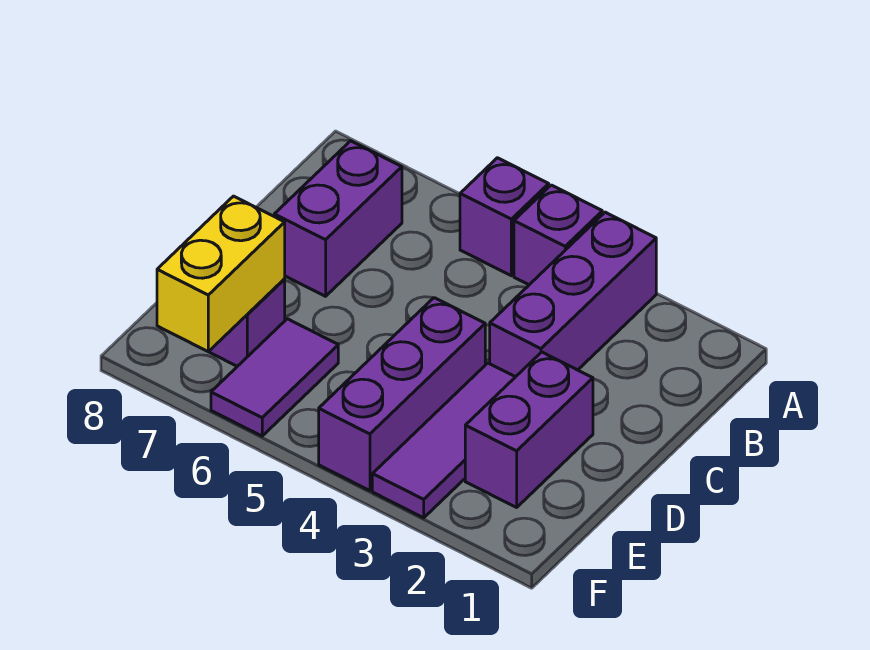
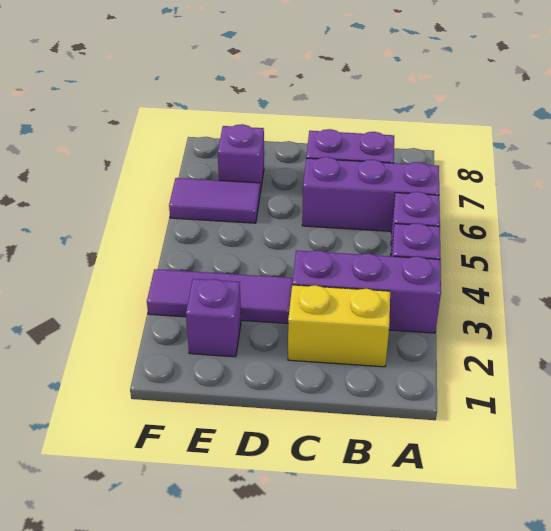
purple brick D2:E2 level 1 -> purple brick E2 level 1
purple brick D4:F4 level 1 -> purple brick A6:C6 level 1
yellow brick E7:F7 level 2 -> yellow brick B2:C2 level 1

